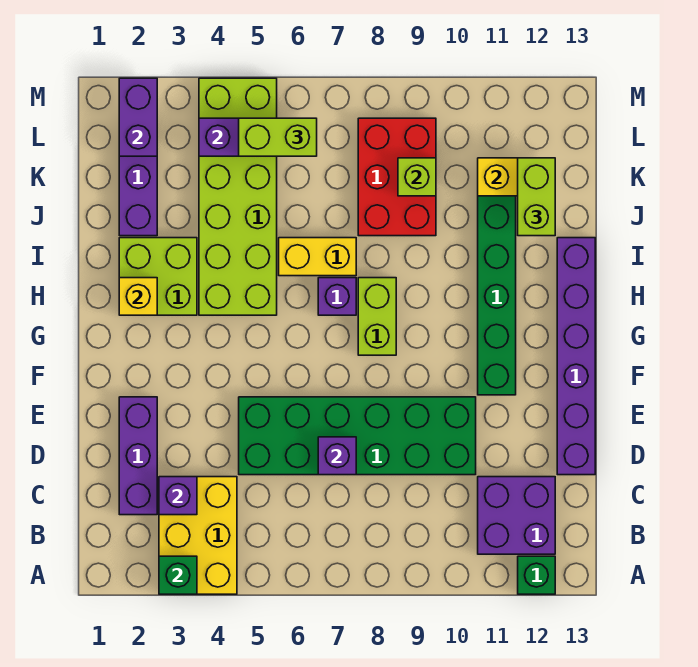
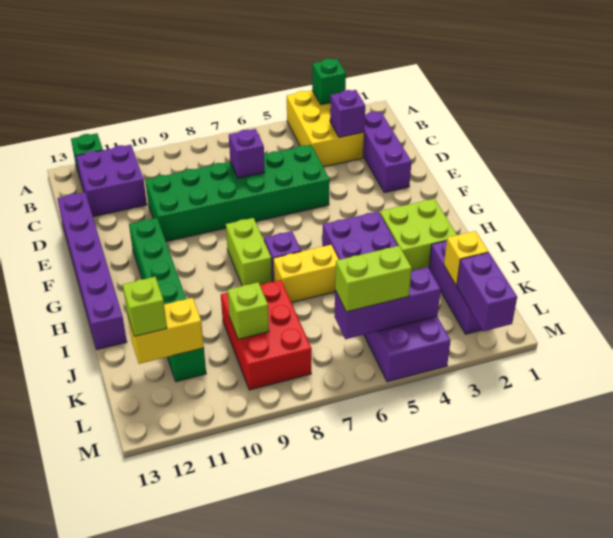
yellow brick H2 level 2 -> yellow brick K2 level 2
lime brick H4:M5 level 1 -> purple brick H4:M5 level 1
lime brick J12:K12 level 3 -> lime brick K12 level 3

